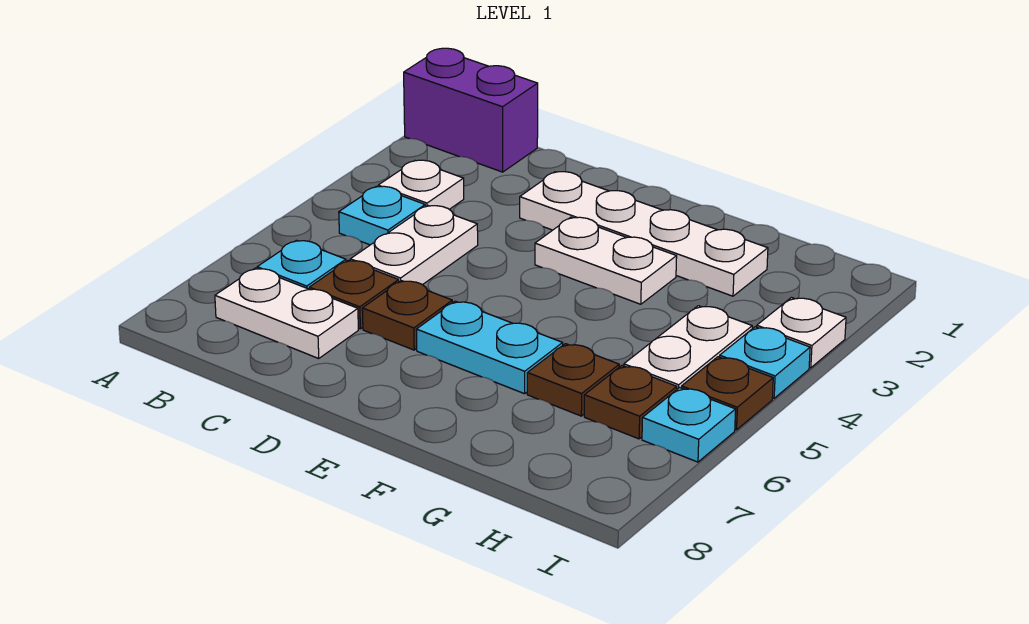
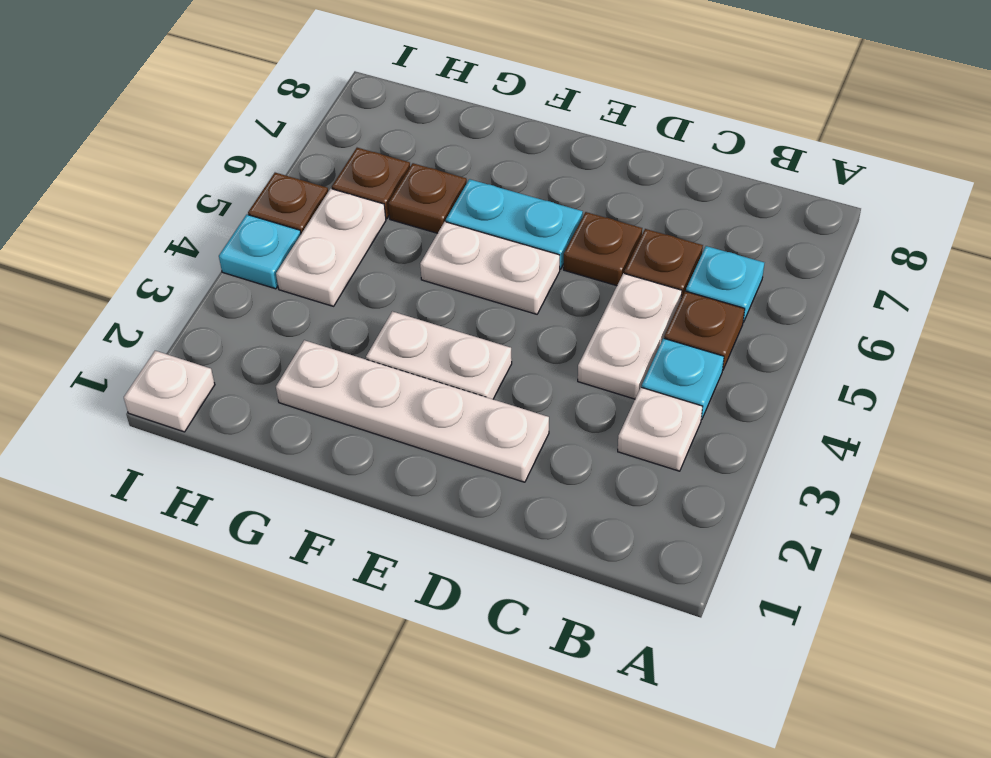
purple brick A1:B1 level 1 -> none
none -> brown plate B5 level 1
white plate B7:C7 level 1 -> white plate E5:F5 level 1
white plate I3 level 1 -> white plate I1 level 1
cyan plate I6 level 1 -> none

